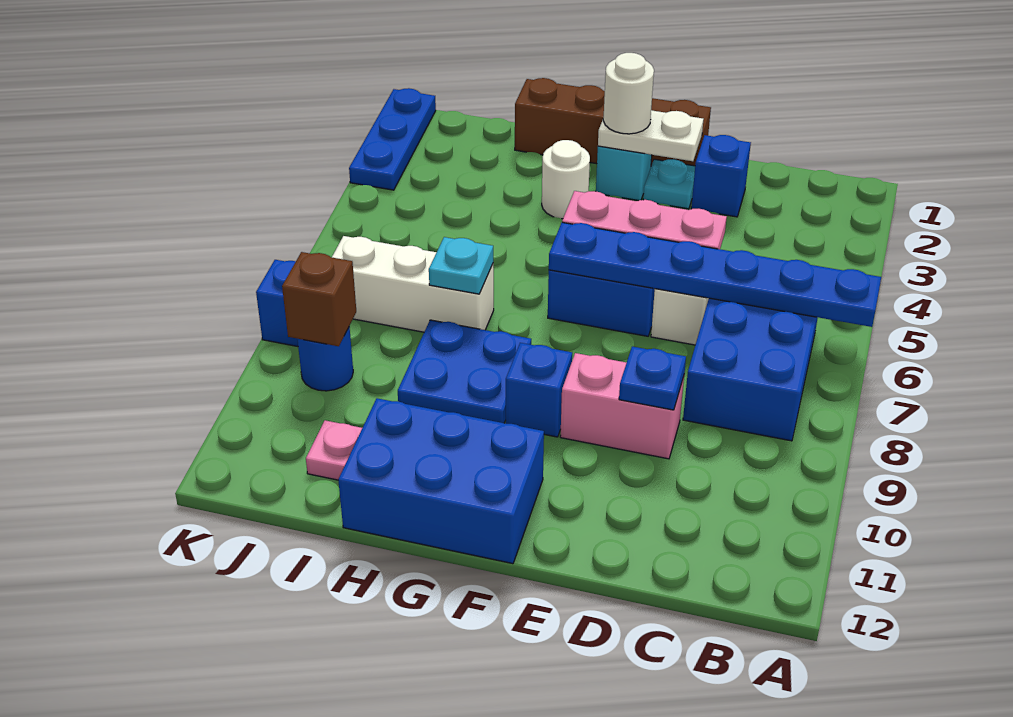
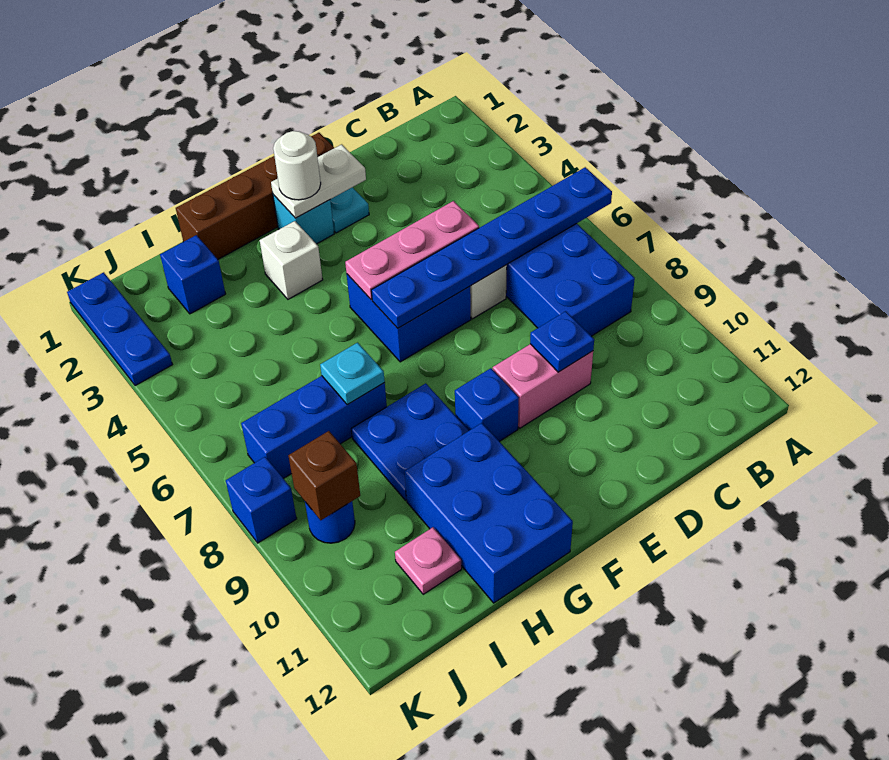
blue brick D2 level 1 -> blue brick I2 level 1
blue brick F11:H12 level 1 -> blue brick G10:H12 level 1
white round brick G3 level 1 -> white brick G3 level 1
white brick H7:J7 level 1 -> blue brick H7:J7 level 1

